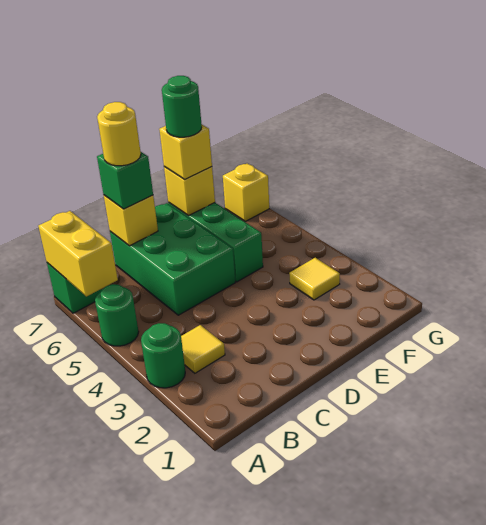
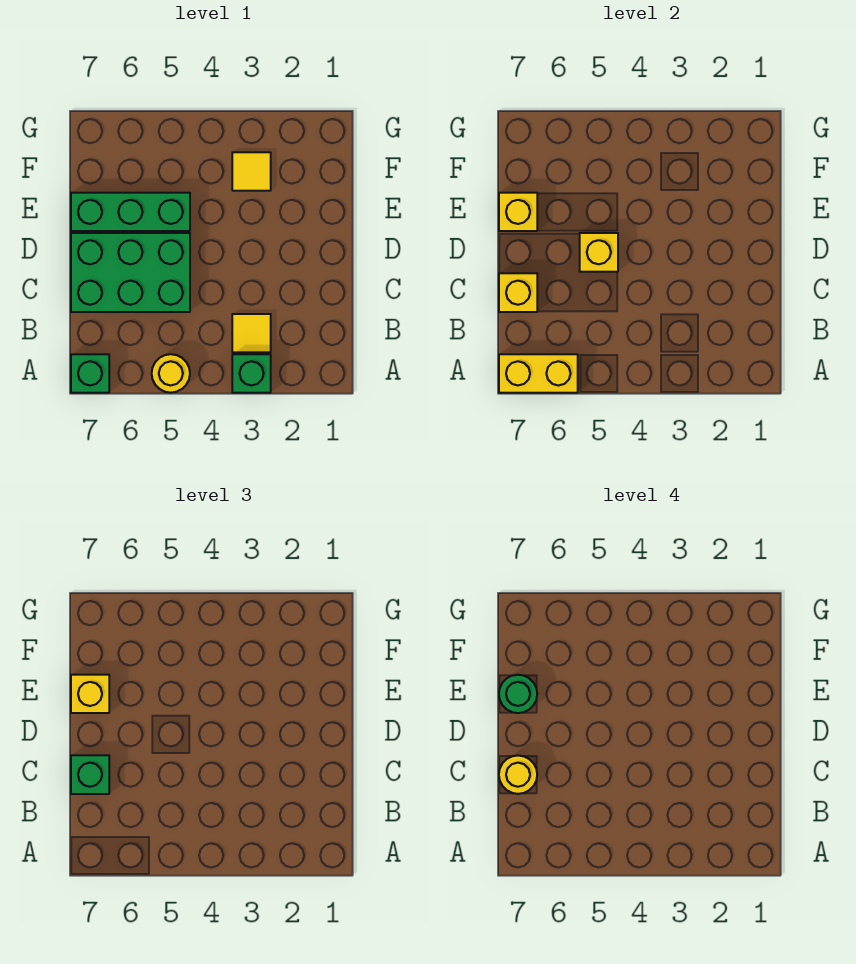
green round brick A3 level 1 -> green brick A3 level 1
green round brick A5 level 1 -> yellow round brick A5 level 1
yellow brick G7 level 1 -> yellow brick D5 level 2

